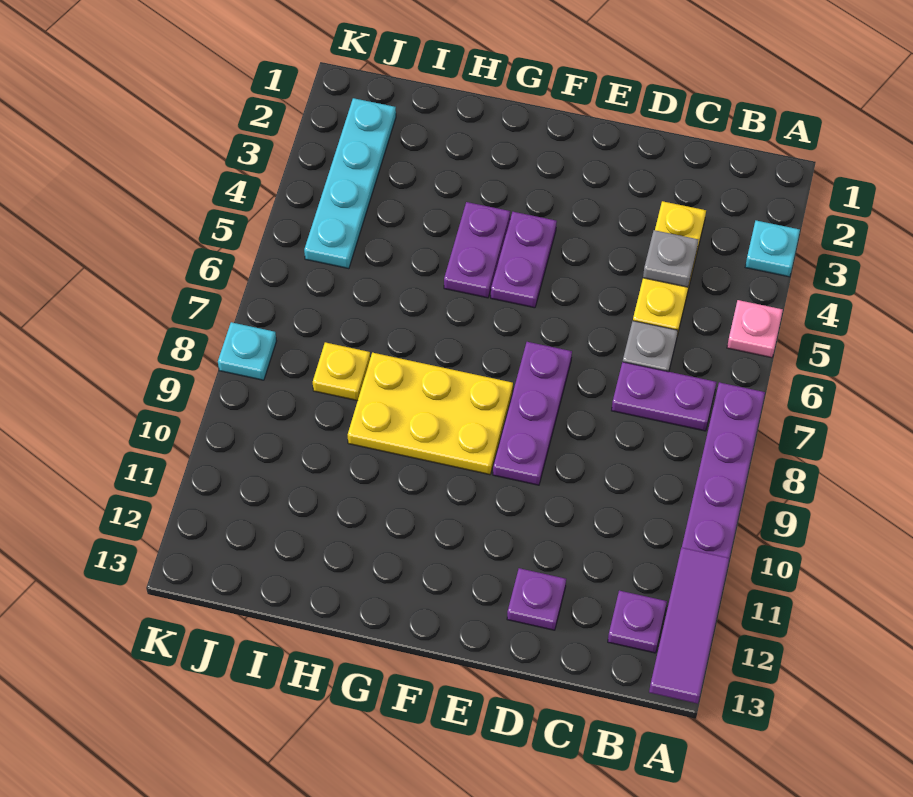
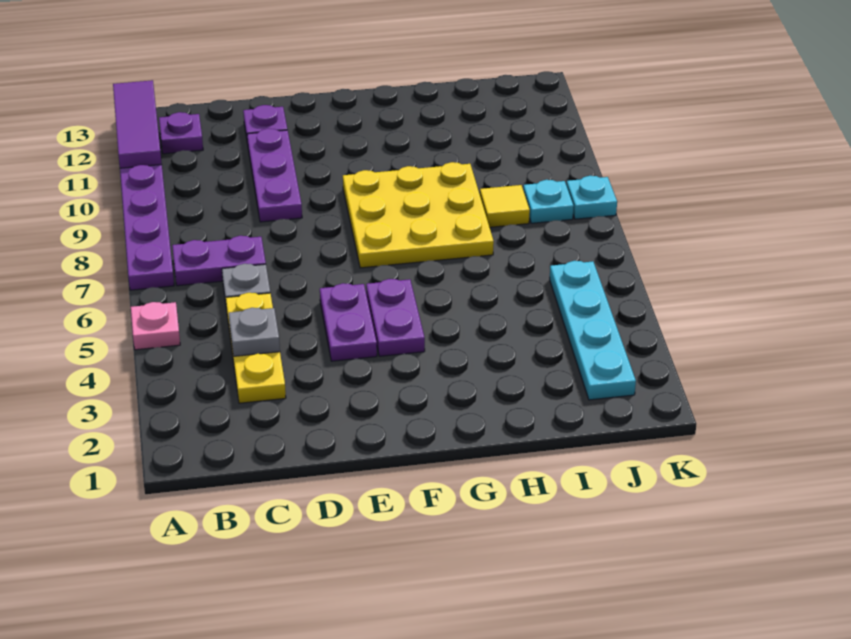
cyan plate A3 level 1 -> cyan plate J8 level 1
purple plate E7:E9 level 1 -> purple plate D9:D11 level 1
yellow plate F8:H9 level 1 -> yellow plate F7:H9 level 1
purple plate G4:G5 level 1 -> purple plate E4:E5 level 1
yellow plate I8 level 1 -> yellow tile I8 level 1

